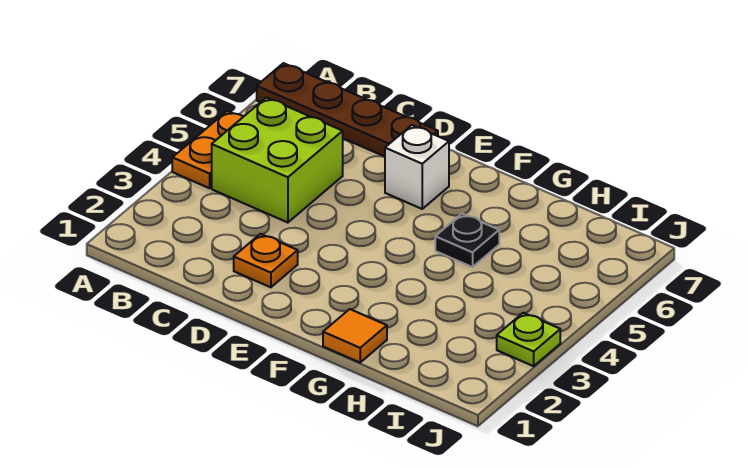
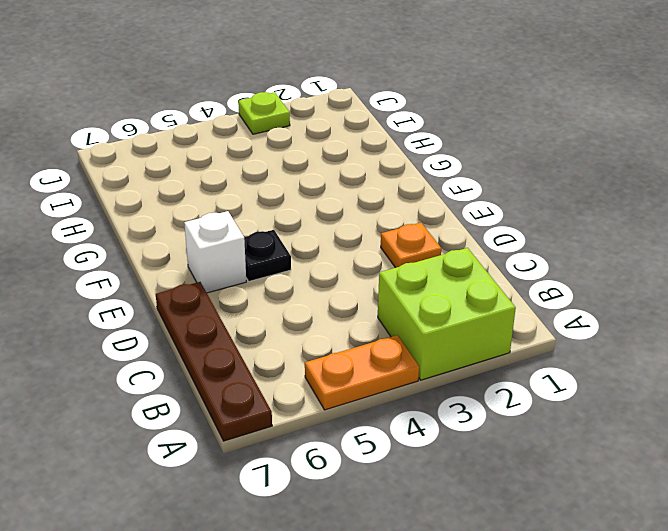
lime brick B4:C5 level 1 -> lime brick A2:B3 level 1
orange tile G1 level 1 -> none
black plate G5 level 1 -> black plate E5 level 1

